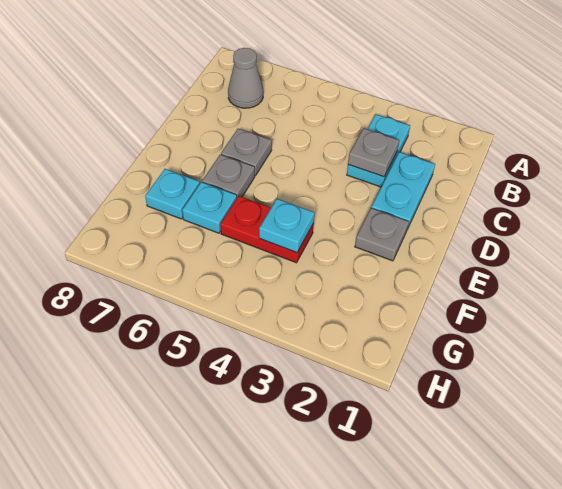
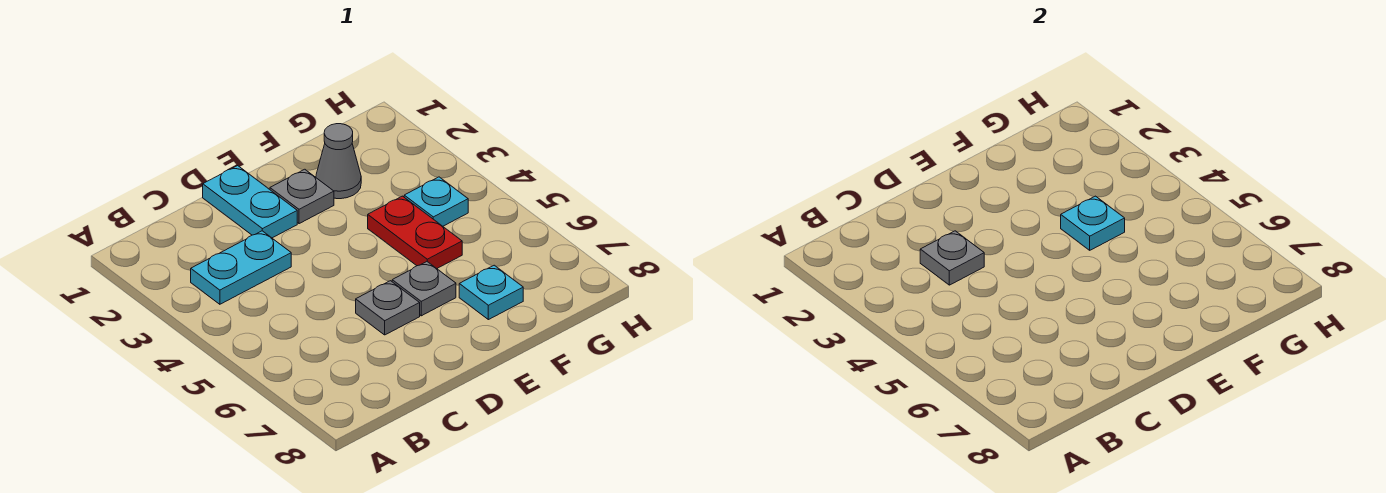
grey cone B7 level 1 -> grey cone F2 level 1
cyan plate C2:D2 level 1 -> cyan plate D1:D2 level 1
cyan plate F6 level 1 -> cyan plate G4 level 1

